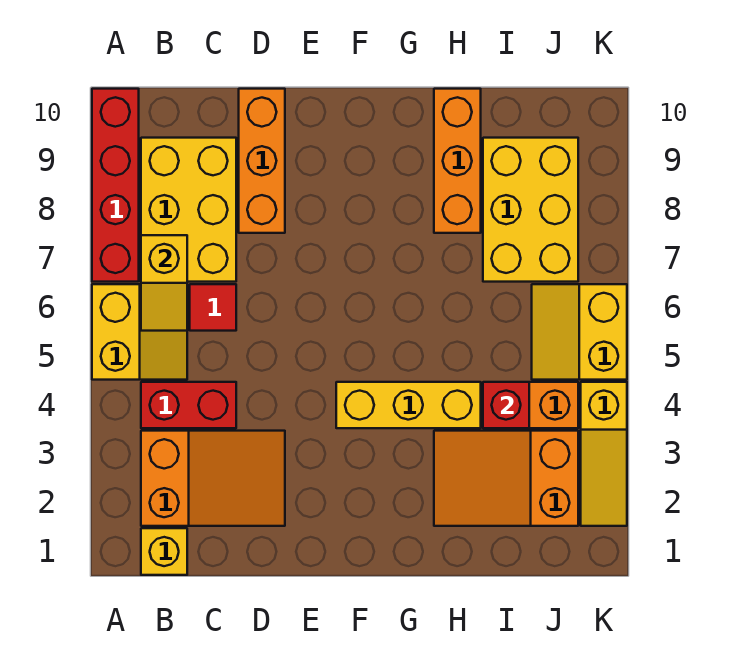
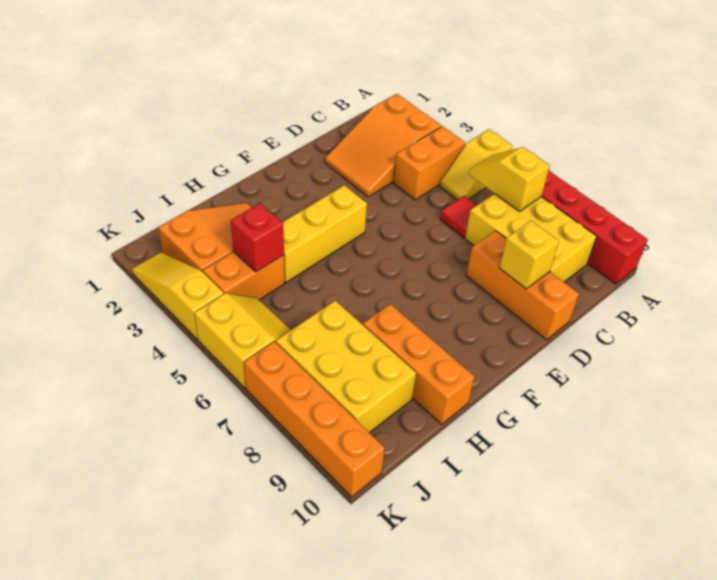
yellow slope A5:B6 level 1 top A -> yellow slope A5:B5 level 1 top A
yellow brick B1 level 1 -> yellow brick D9 level 2
red brick B4:C4 level 1 -> orange brick B4:C4 level 1
none -> orange brick K7:K10 level 1

